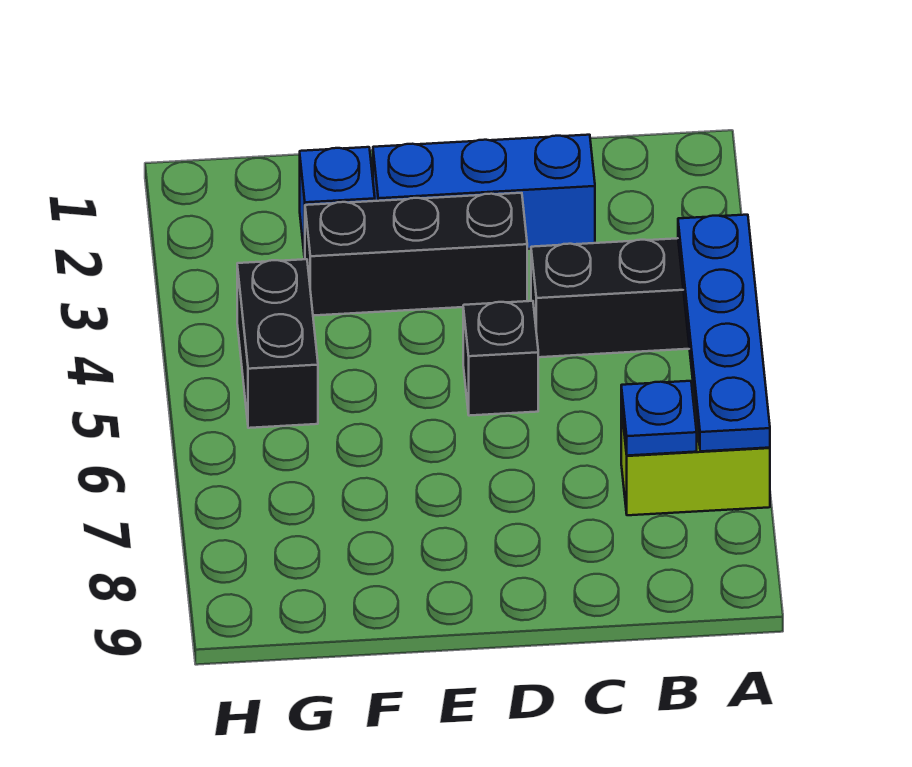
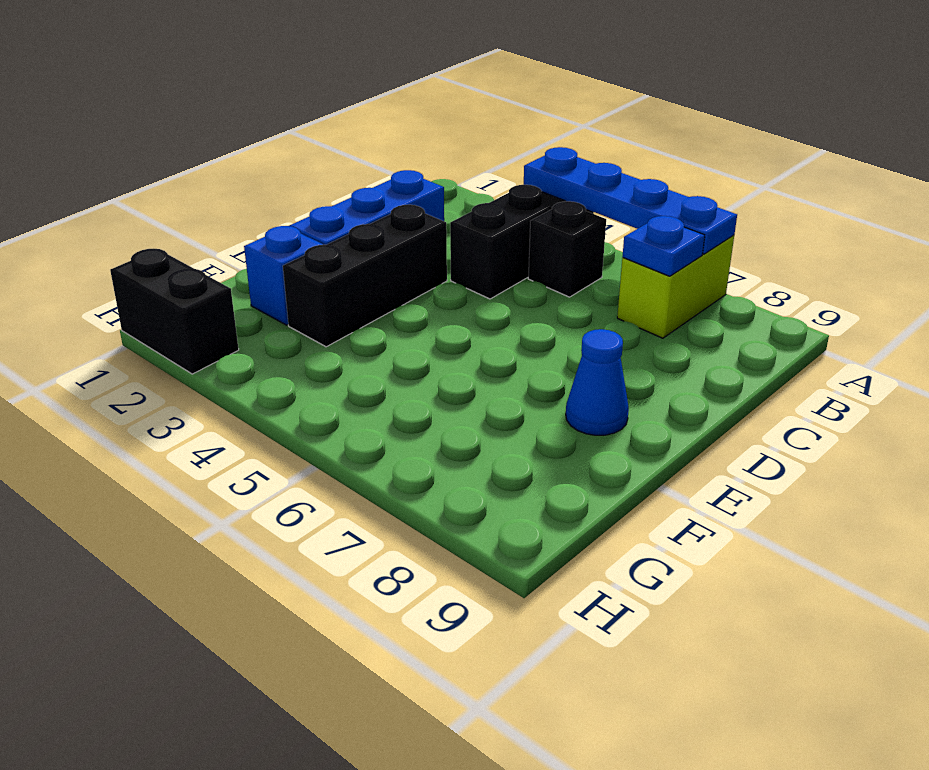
black brick D5 level 1 -> black brick B5 level 1
none -> blue cone E8 level 1
black brick G4:G5 level 1 -> black brick H1:H2 level 1

